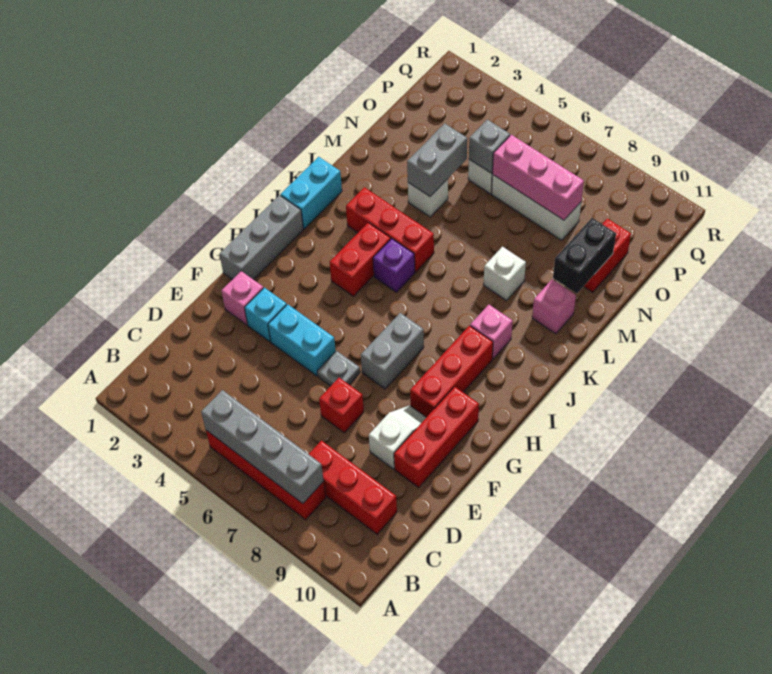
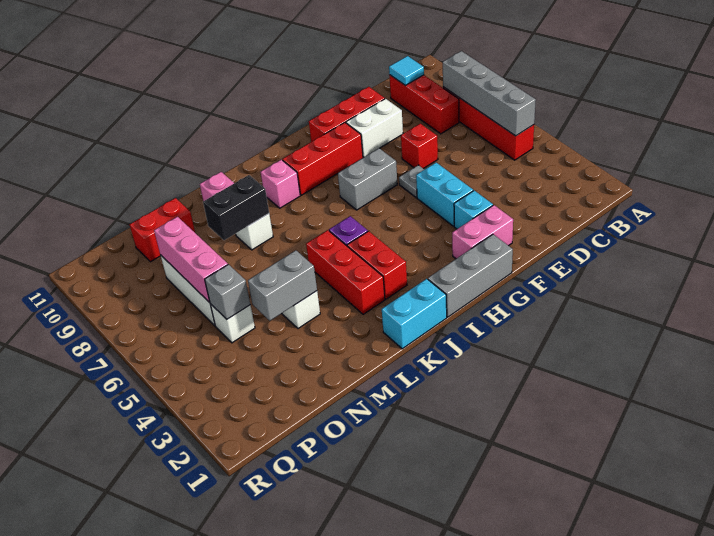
none -> cyan tile C10 level 2
white slope E9:F9 level 1 top E -> white brick E9:F9 level 1
pink brick F2 level 1 -> pink brick F2:G2 level 1
red brick I4:J4 level 1 -> red brick J3:J4 level 1
black brick M10:N10 level 2 -> black brick L8:M8 level 2

